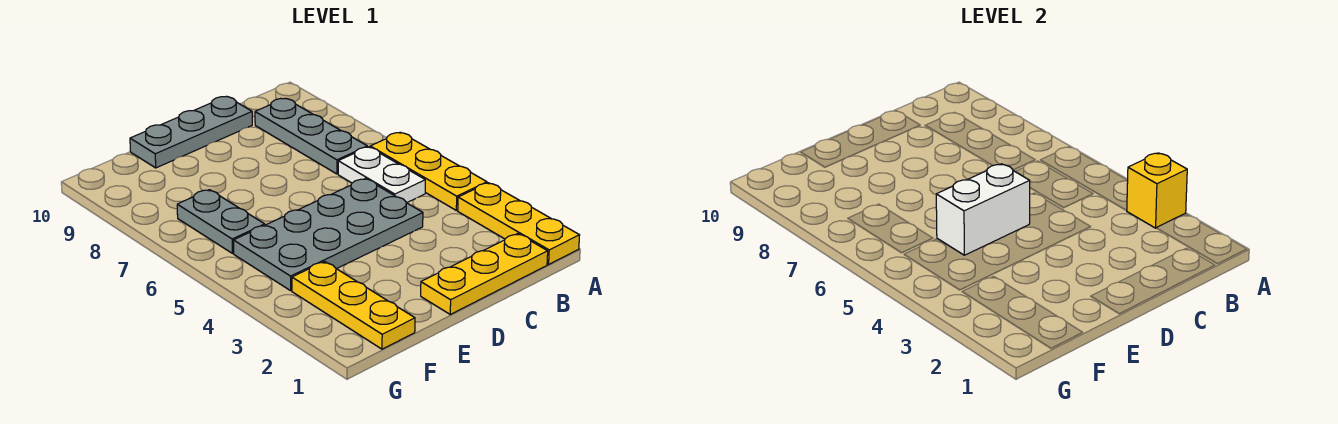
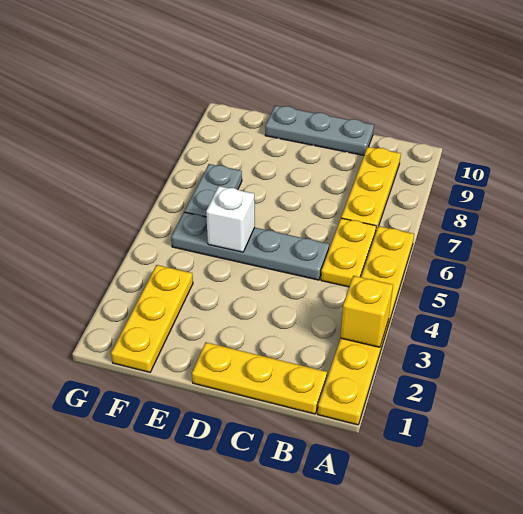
white plate B5:B6 level 1 -> yellow plate B5:B6 level 1
grey plate B7:B9 level 1 -> yellow plate B7:B9 level 1
grey plate C4:F5 level 1 -> grey plate C5:F5 level 1
white brick D5:E5 level 2 -> white brick E5 level 2

